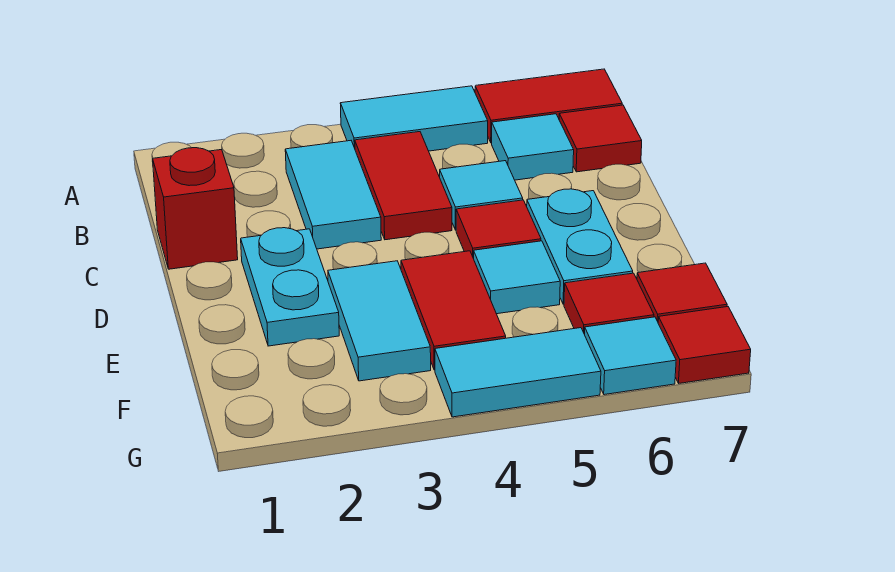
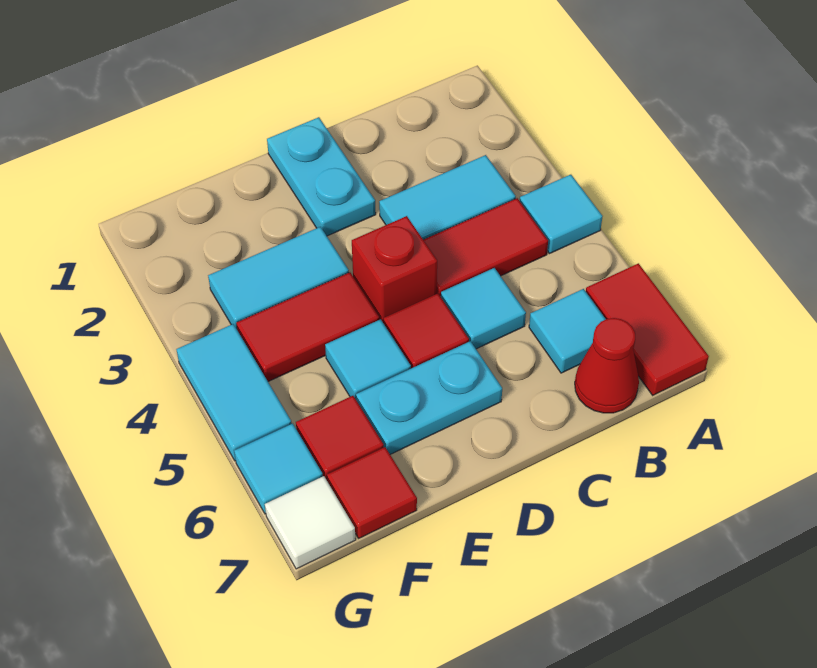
cyan tile A4:A5 level 1 -> cyan tile A4 level 1
red tile B7 level 1 -> red cone B7 level 1
red brick C1 level 1 -> red brick D4 level 1
cyan plate D2:E2 level 1 -> cyan plate D1:D2 level 1
red tile G7 level 1 -> white tile G7 level 1

